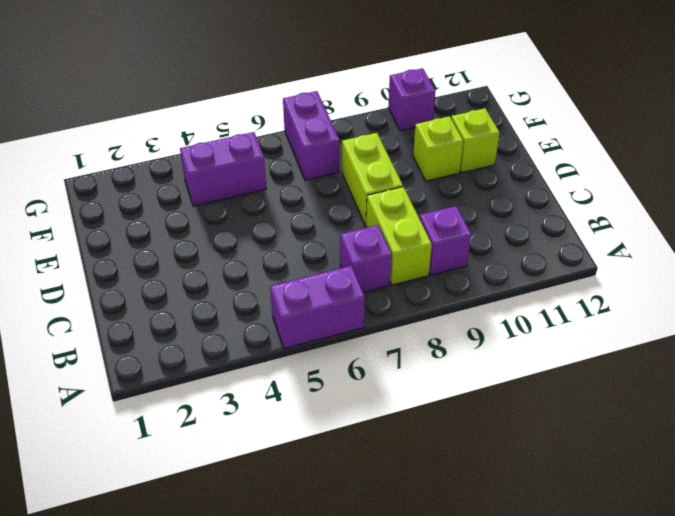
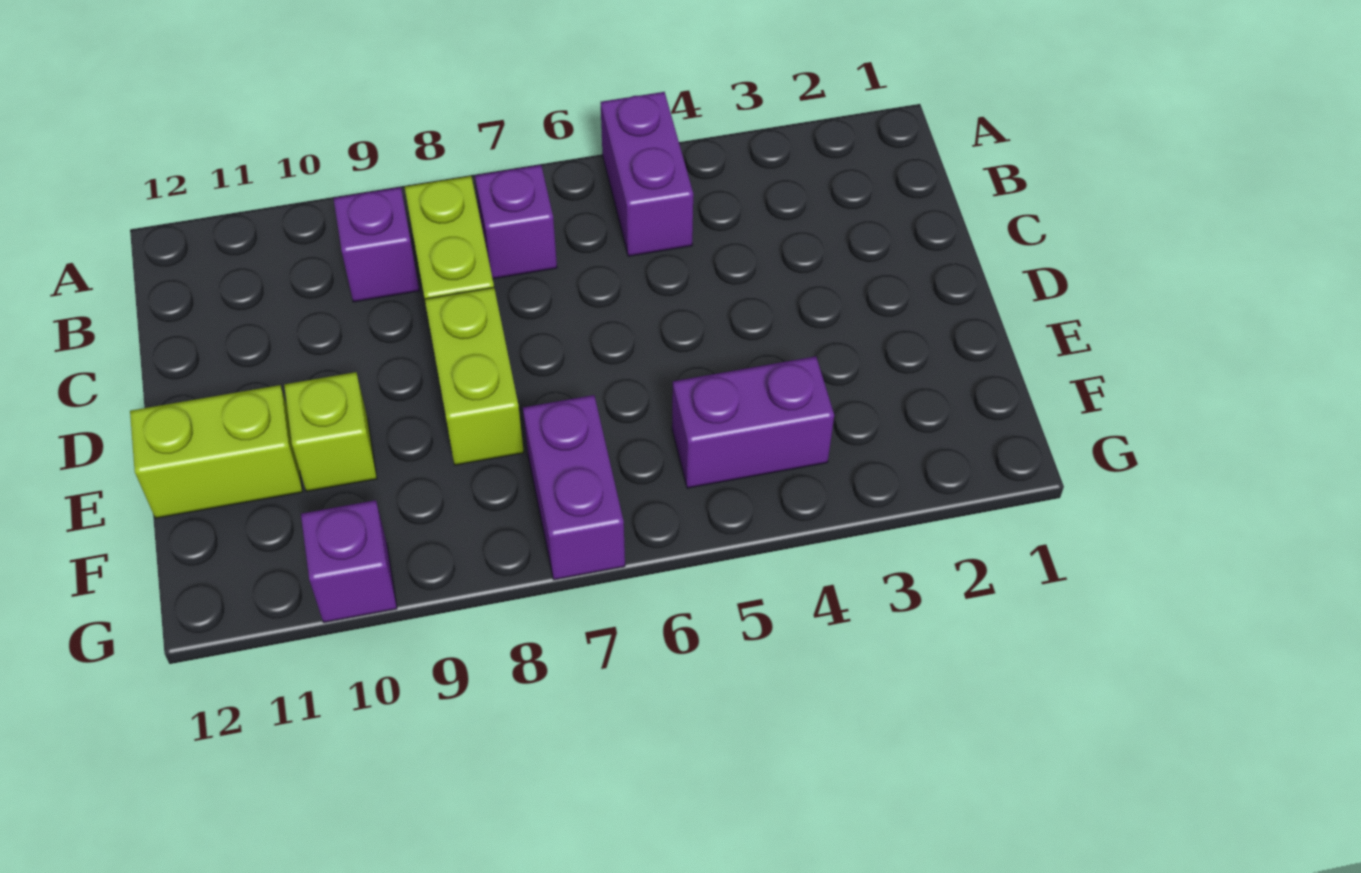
purple brick A5:A6 level 1 -> purple brick A5:B5 level 1
lime brick E11 level 1 -> lime brick E11:E12 level 1

